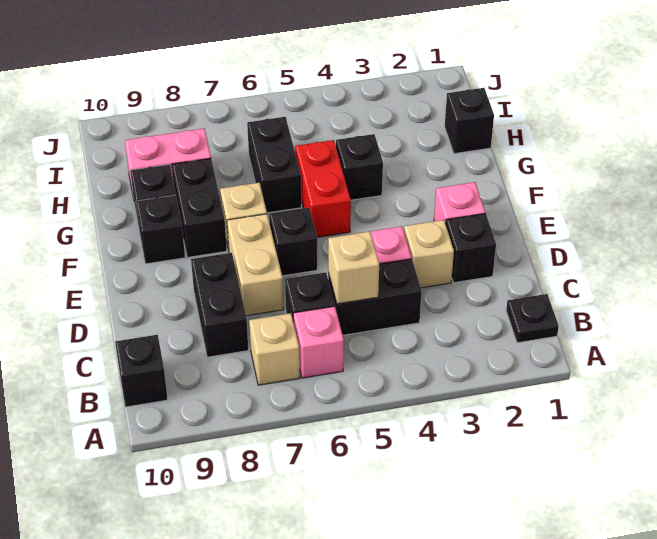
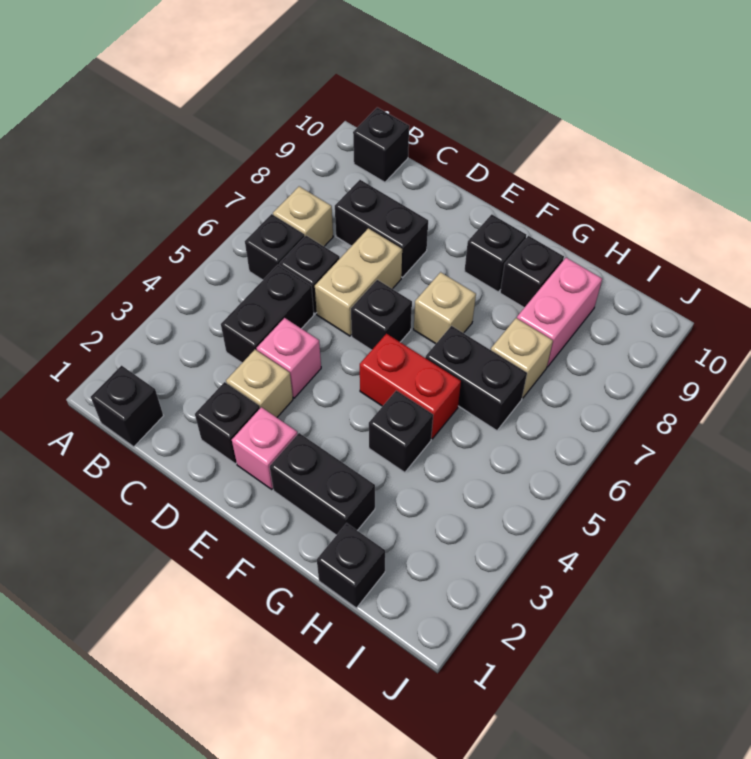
black plate B1 level 1 -> black brick B1 level 1
pink brick B6 level 1 -> black brick B6 level 1
tan brick C5 level 2 -> tan brick H7 level 1
tan brick D7:E7 level 1 -> tan brick D6:D7 level 1
black brick F8:G8 level 1 -> black brick F2:G2 level 1

